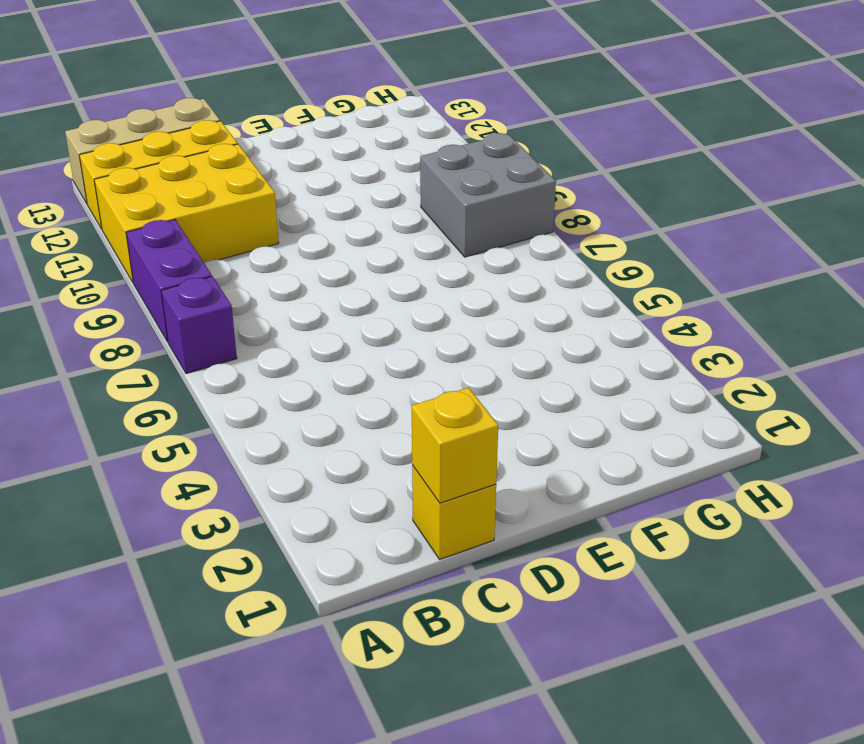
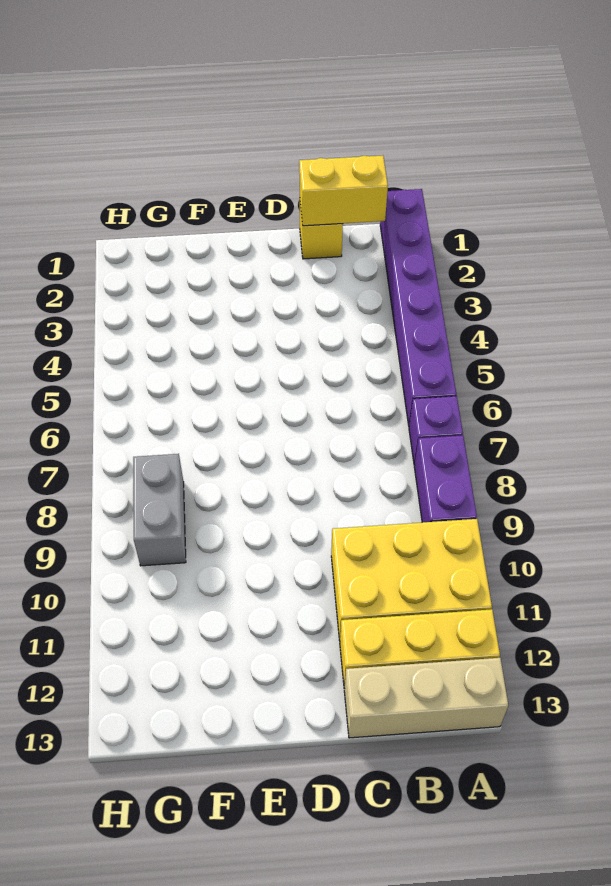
none -> purple brick A1:A6 level 1
yellow brick C1 level 2 -> yellow brick B1:C1 level 2
grey brick G8:H9 level 1 -> grey brick G8:G9 level 1

